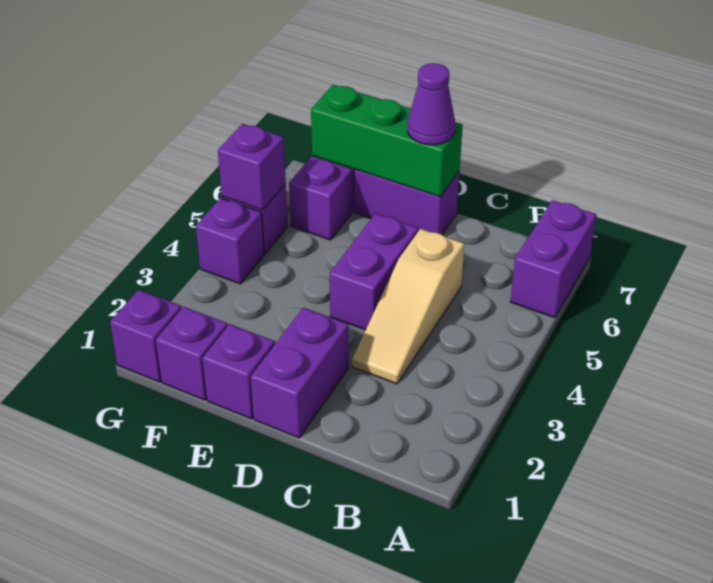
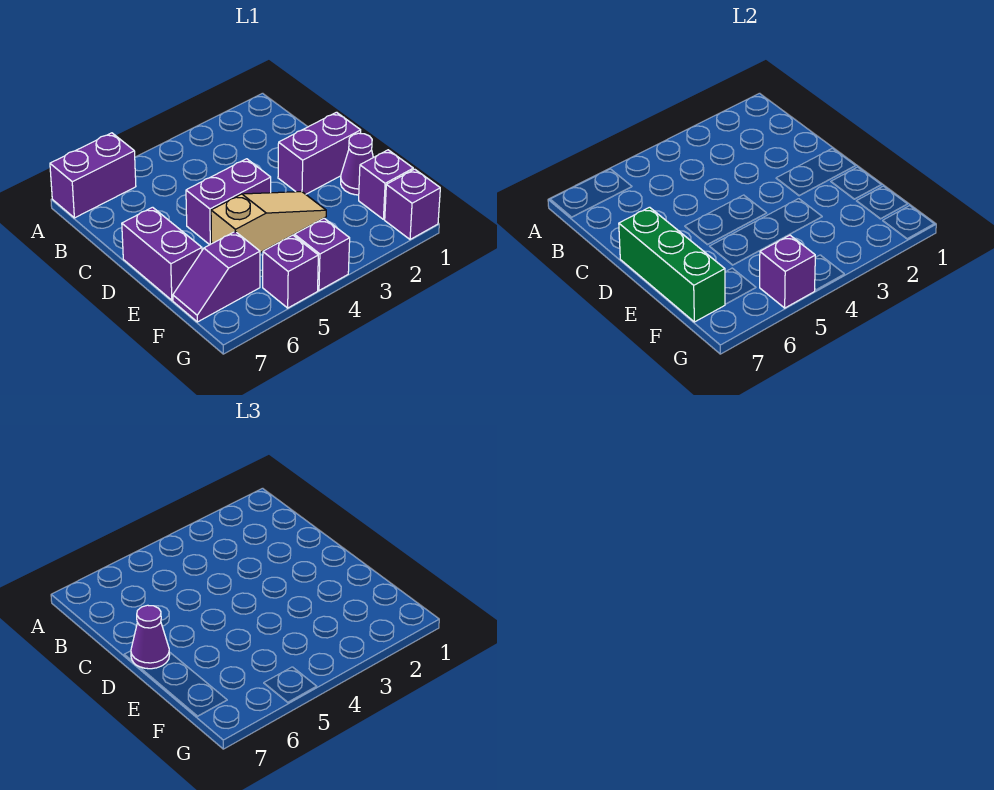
tan slope C3:C5 level 1 top 5 -> tan slope E3:E5 level 1 top 5
purple brick E1 level 1 -> purple cone E1 level 1

